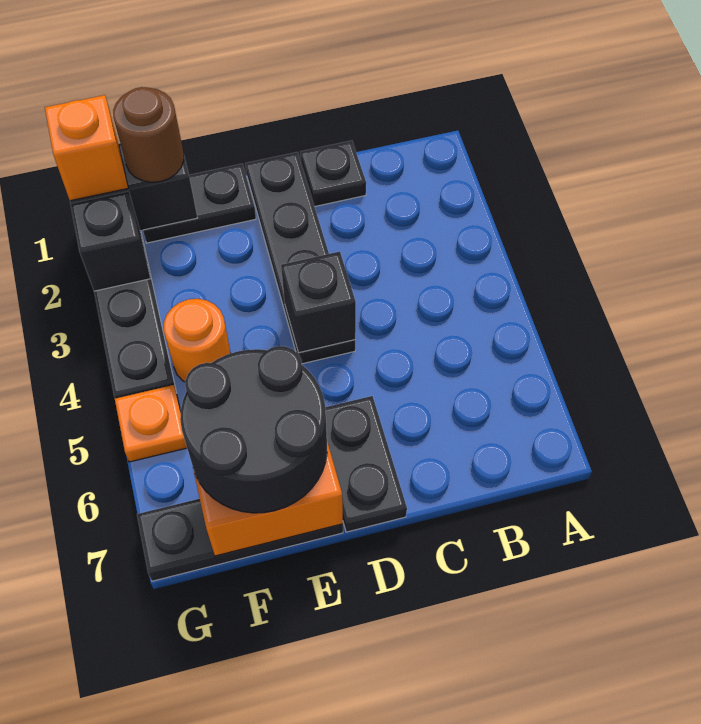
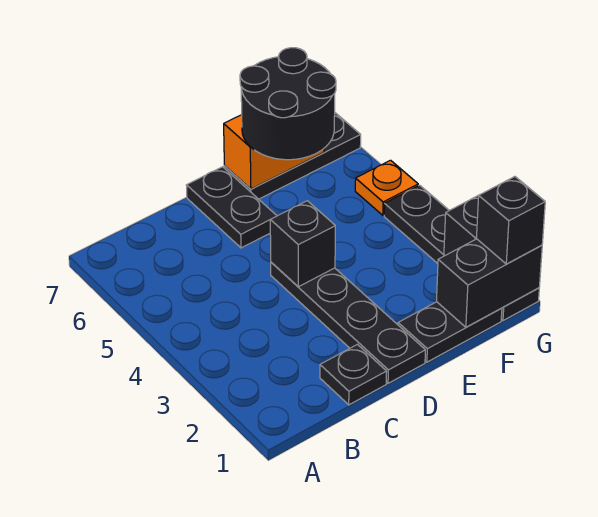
brown round brick F1 level 3 -> none
orange round brick F4 level 1 -> none
orange brick G1 level 3 -> black brick G1 level 3

